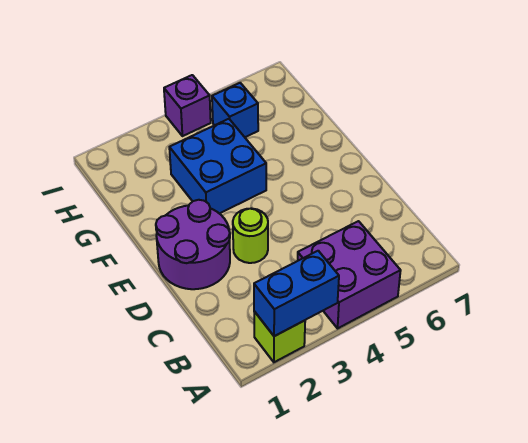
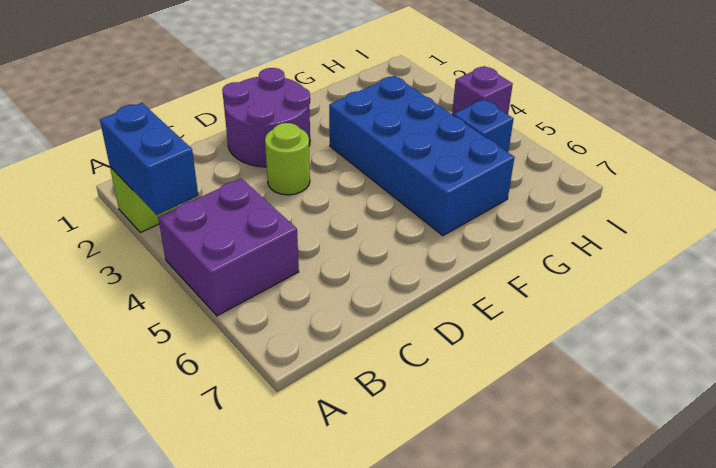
blue brick F3:G4 level 1 -> blue brick F3:G6 level 1

